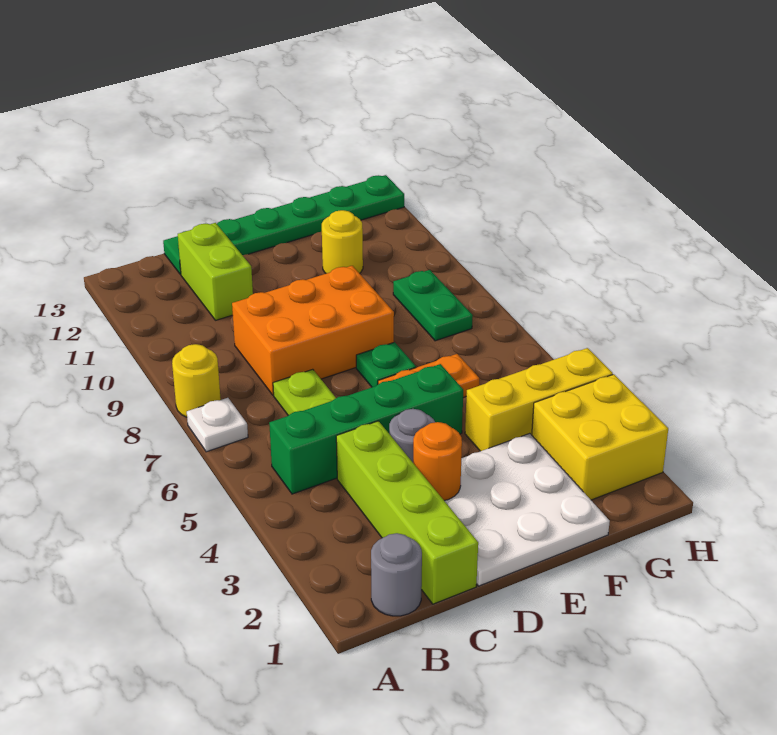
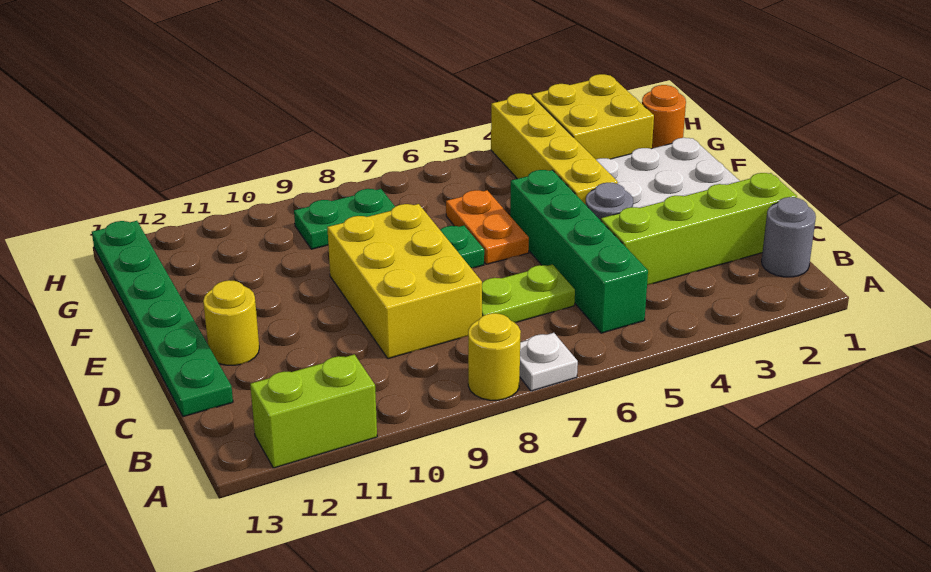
orange brick C8:E9 level 1 -> yellow brick C8:E9 level 1
lime brick C11:C12 level 1 -> lime brick A11:A12 level 1
orange round brick D3 level 2 -> orange round brick G1 level 1
yellow brick F4:H4 level 1 -> yellow brick E4:H4 level 1
yellow round brick F11 level 1 -> yellow round brick D12 level 1

